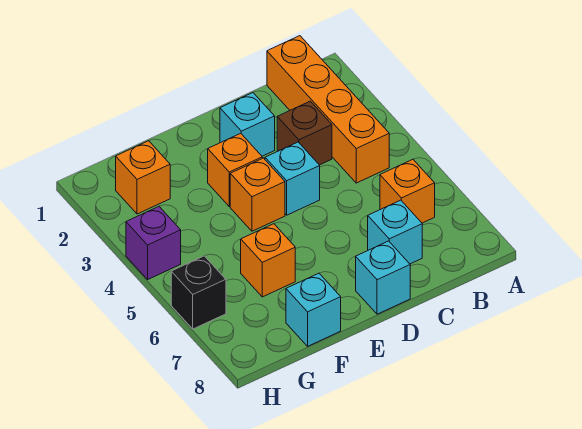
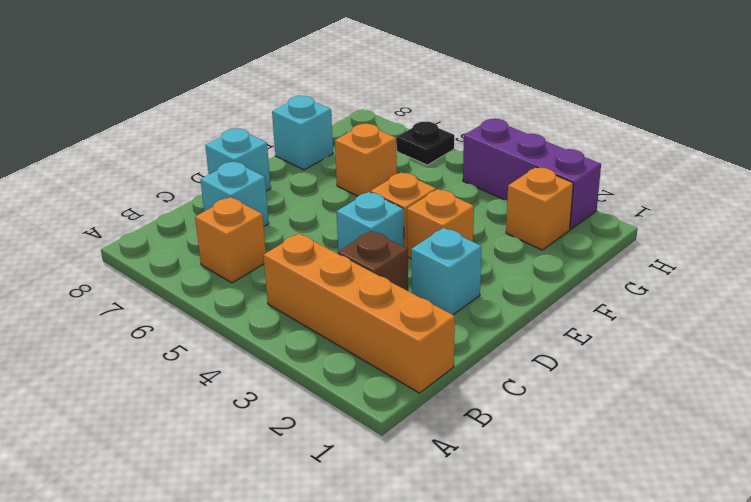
purple brick H4 level 1 -> purple brick H2:H4 level 1
black brick H6 level 1 -> black plate H6 level 1

